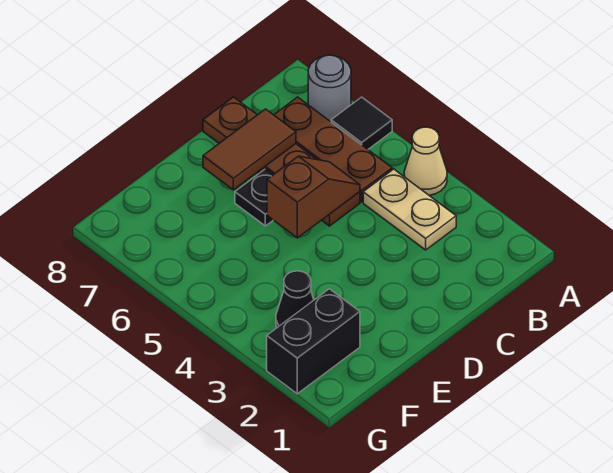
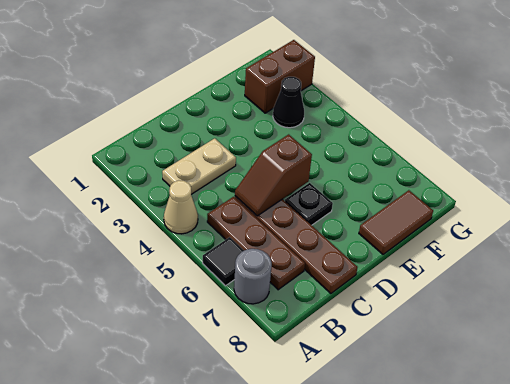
tan plate B3:B4 level 1 -> tan plate B3:C3 level 1
brown tile C7:D7 level 2 -> brown tile E8:F8 level 1
black brick F2:G2 level 1 -> brown brick F2:G2 level 1

